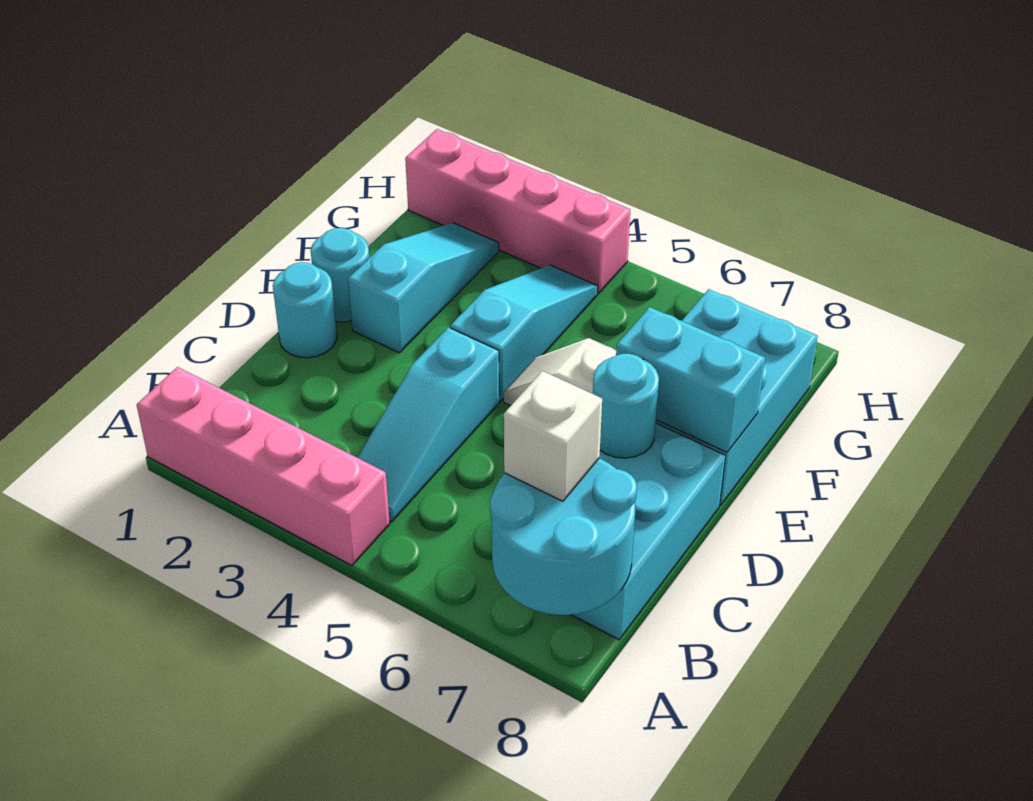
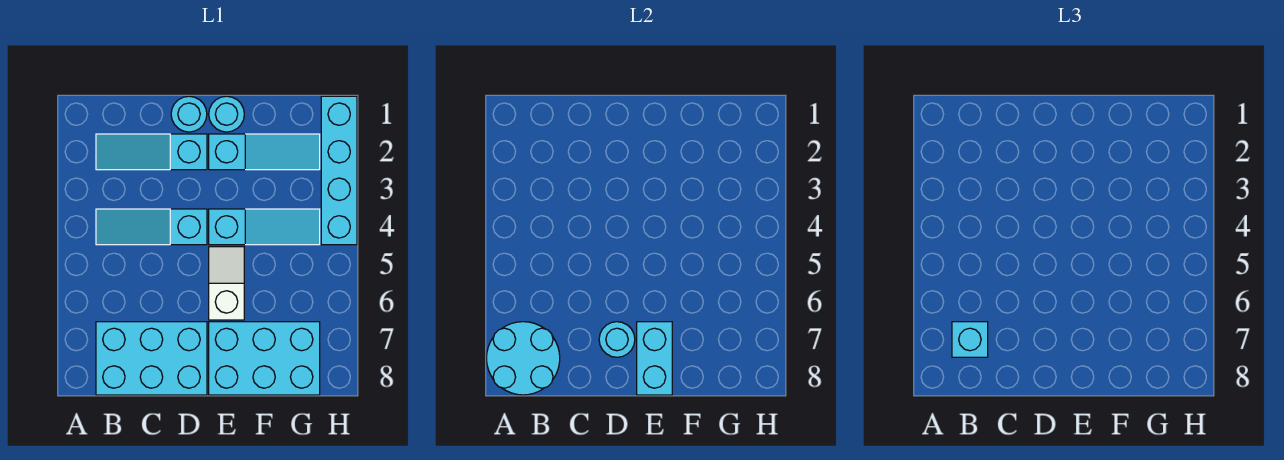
pink brick A1:A4 level 1 -> none
none -> cyan slope B2:D2 level 1 top D
white brick B7 level 3 -> cyan brick B7 level 3
pink brick H1:H4 level 1 -> cyan brick H1:H4 level 1

